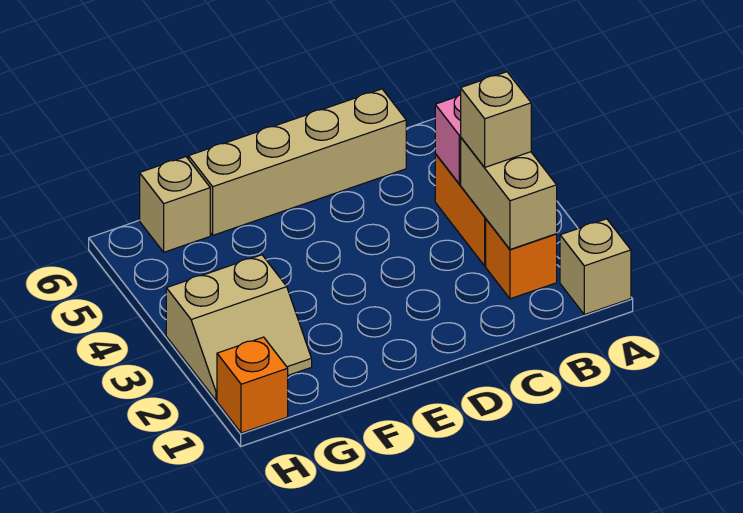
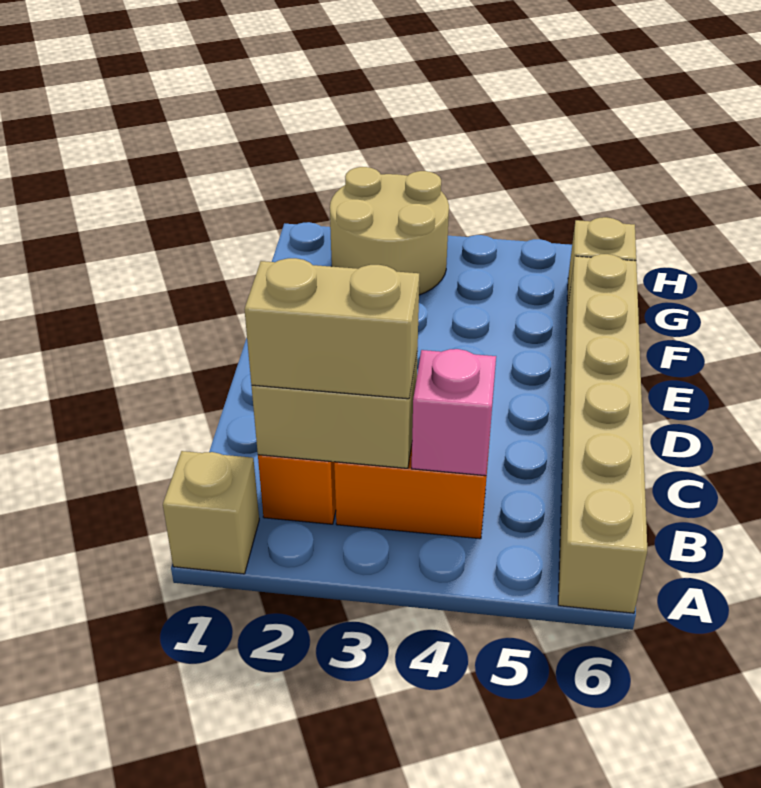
tan brick B3 level 3 -> tan brick B2:B3 level 3
tan brick C6:F6 level 1 -> tan brick A6:F6 level 1
tan slope G2:H3 level 1 top 3 -> tan round brick G2:H3 level 1
orange brick H1 level 1 -> none

